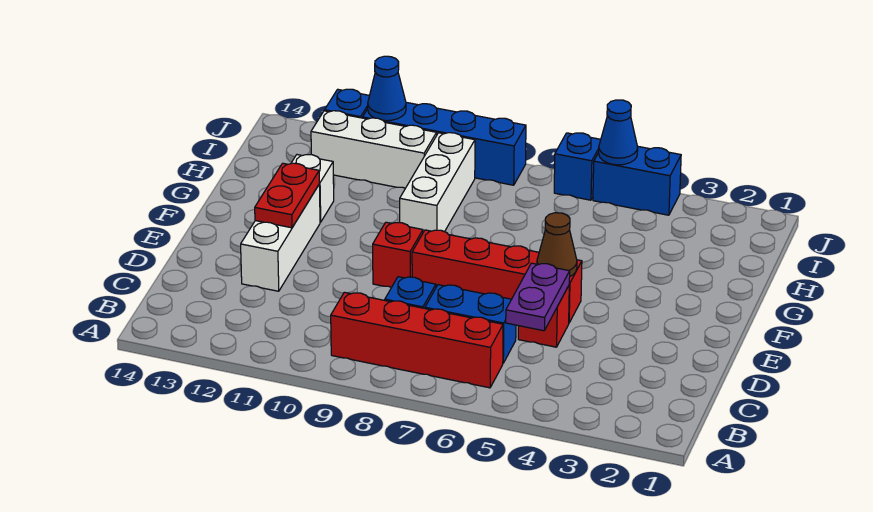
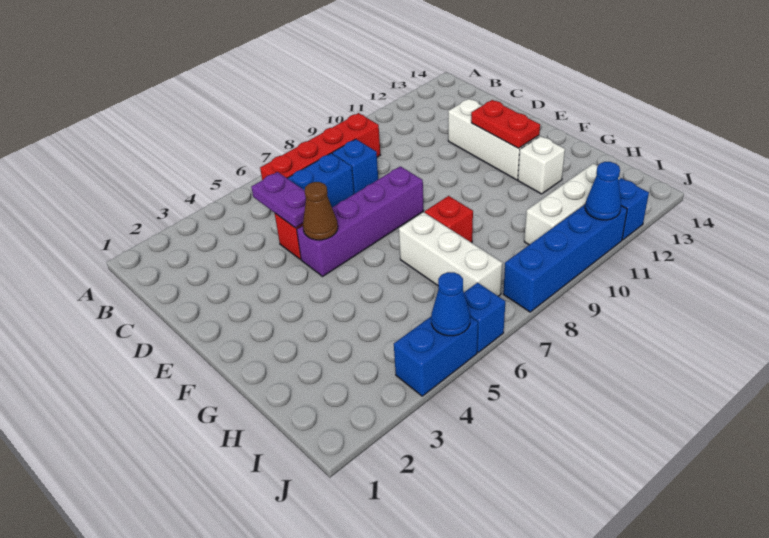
red brick E5:E8 level 1 -> purple brick E5:E8 level 1
red brick E9 level 1 -> red brick G8 level 1
white brick G9:I9 level 1 -> white brick G7:I7 level 1

